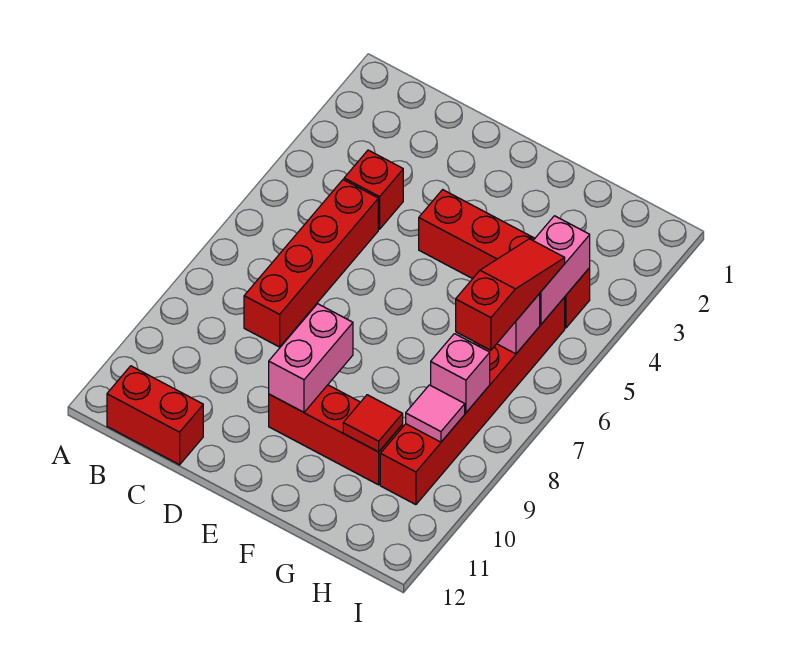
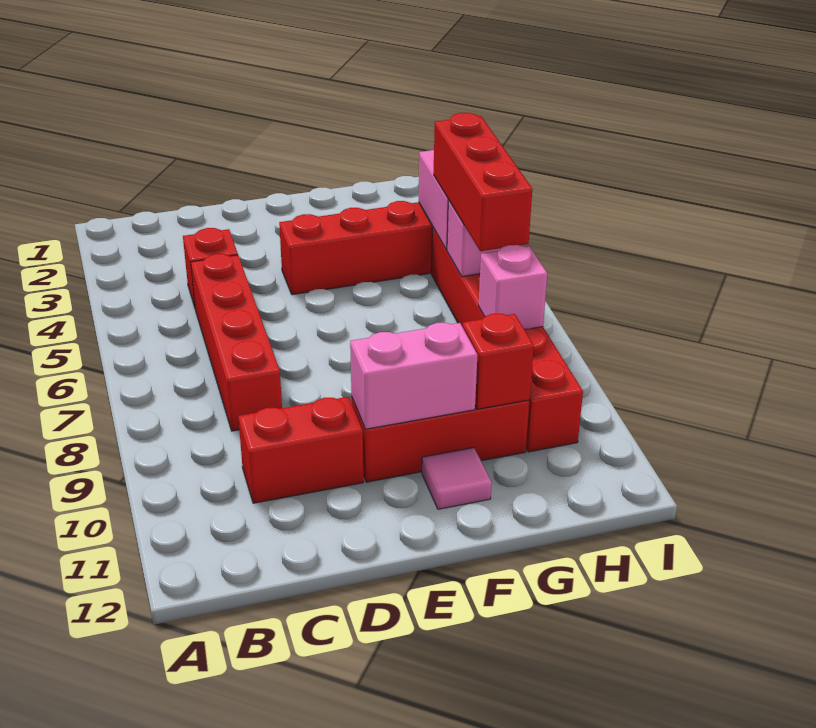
red brick B12:C12 level 1 -> red brick C10:D10 level 1
pink brick E9:E10 level 2 -> pink brick E10:F10 level 2
red tile G10 level 2 -> red brick G10 level 2
red slope H5:H7 level 3 top 7 -> red brick H5:H7 level 3
pink tile H9 level 2 -> pink tile F11 level 1

